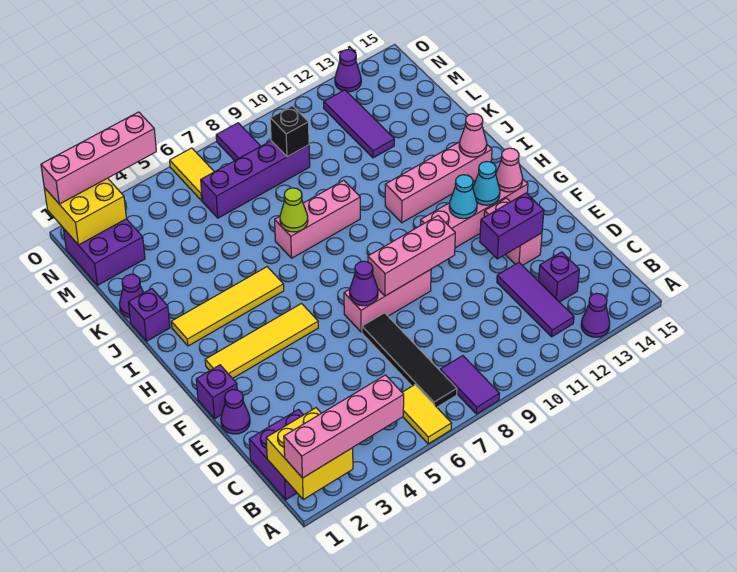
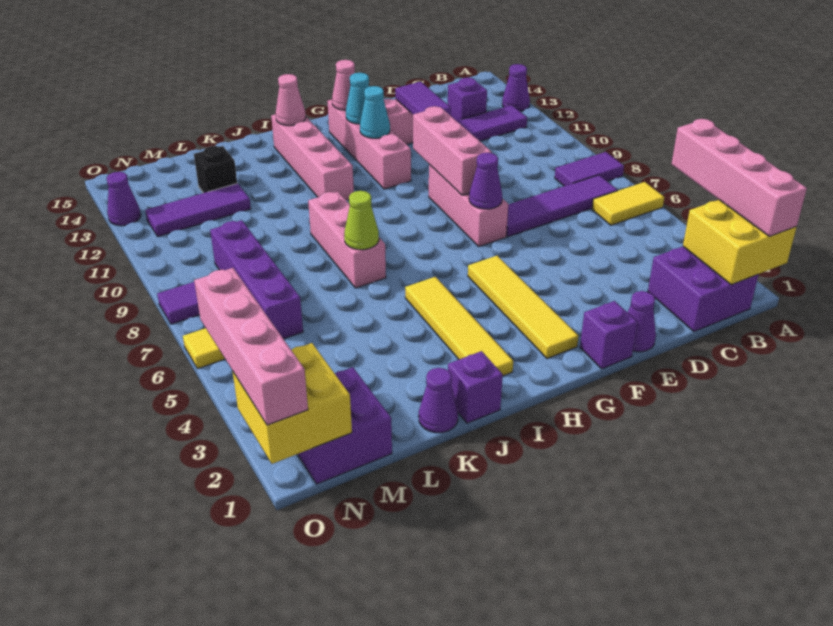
black tile B7:E7 level 1 -> purple tile B7:E7 level 1
purple brick E12:E13 level 2 -> purple tile E12:E13 level 2
black brick M9 level 2 -> black brick L13 level 1

